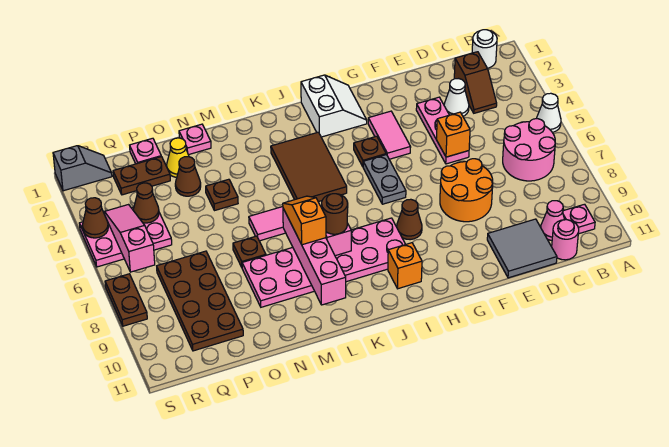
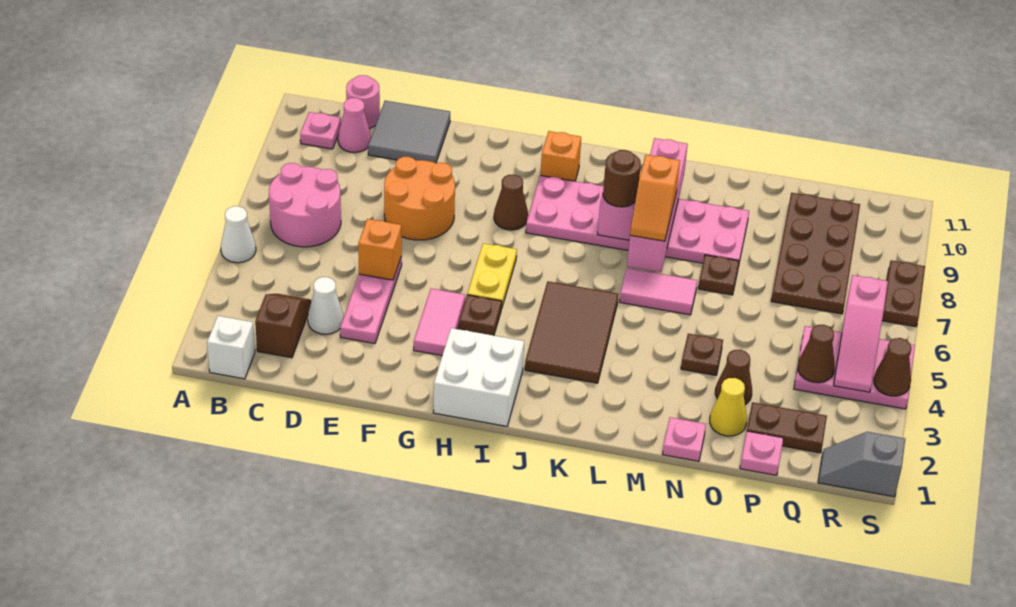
white round brick B1 level 1 -> white brick B1 level 1
white slope H1:I2 level 1 top I -> white brick H1:I2 level 1
grey plate H5:H6 level 1 -> yellow plate H5:H6 level 1

